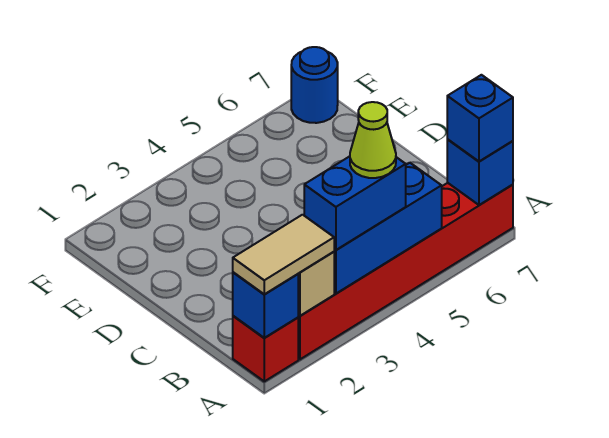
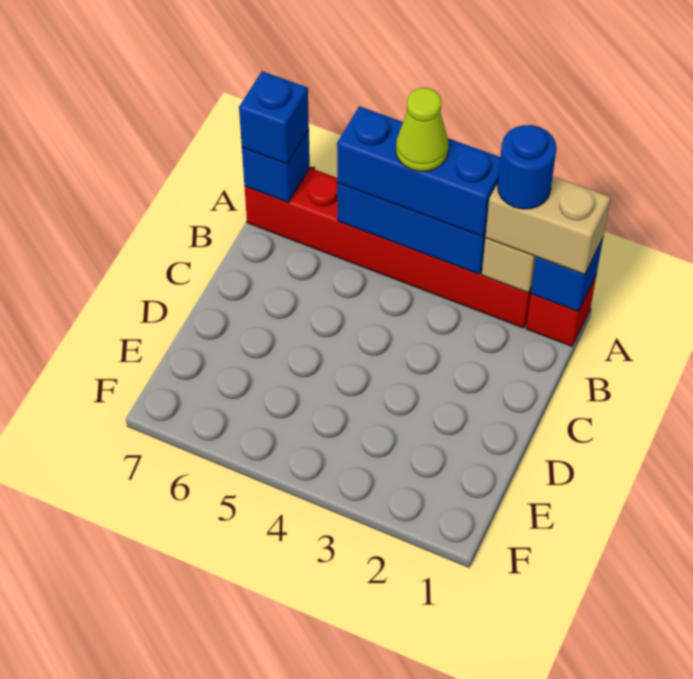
tan tile A1:A2 level 3 -> tan brick A1:A2 level 3
blue brick A3:A4 level 3 -> blue brick A3:A5 level 3
blue round brick F7 level 1 -> blue round brick A2 level 4

